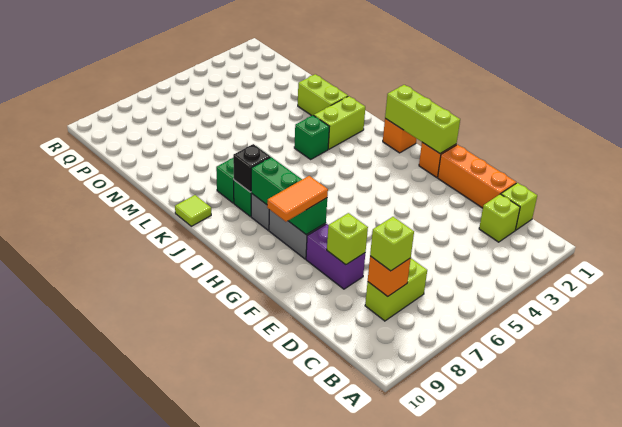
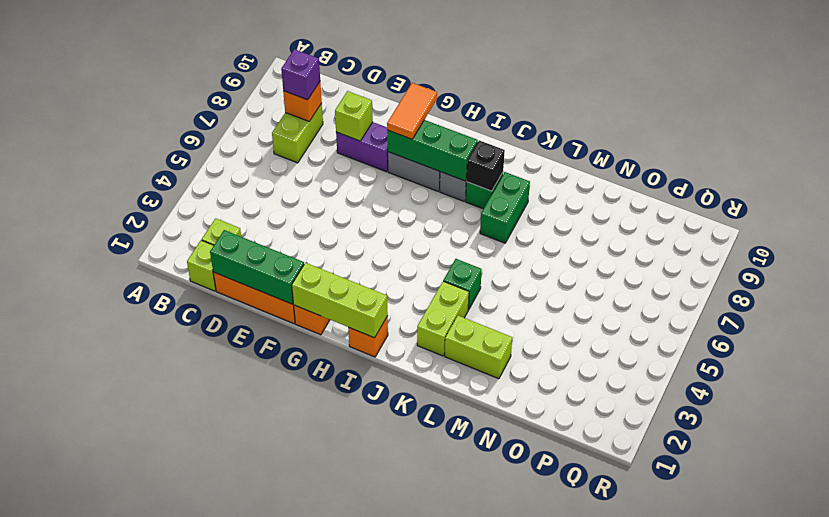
lime brick C8 level 3 -> purple brick C8 level 3
none -> green brick D1:F1 level 2
lime tile K10 level 1 -> none

